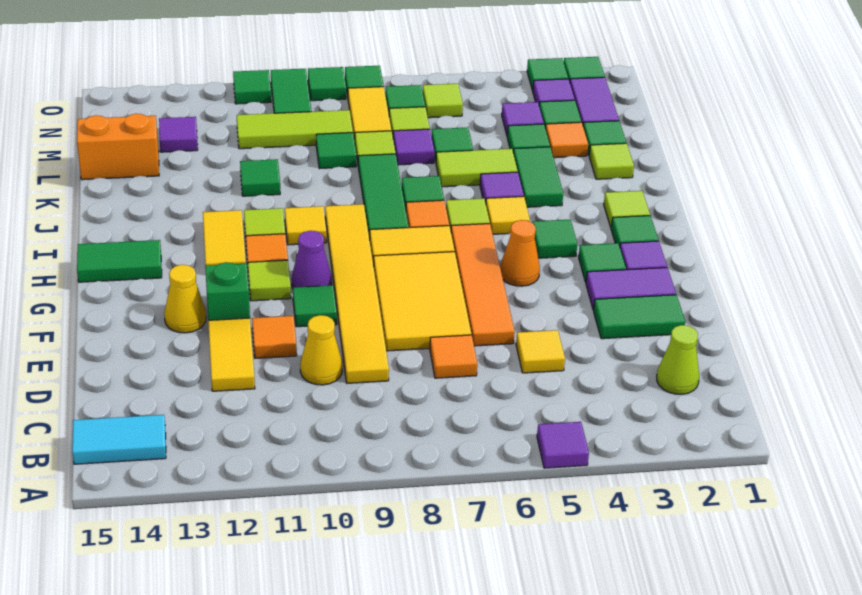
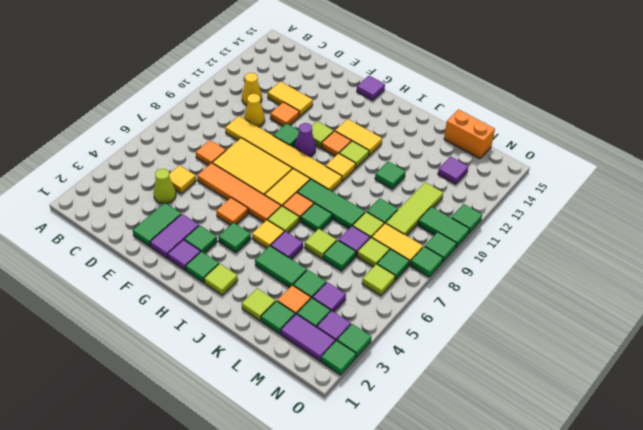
purple tile A5 level 1 -> purple tile G15 level 1
cyan tile B14:B15 level 1 -> none
lime cone C2 level 1 -> lime cone D4 level 1
green brick F12 level 1 -> none
yellow cone F13 level 1 -> yellow cone C11 level 1
orange cone G5 level 1 -> orange tile G5 level 1
green tile H14:H15 level 1 -> none
lime tile K5:K6 level 1 -> lime tile K6 level 1
orange brick L14:L15 level 1 -> orange brick L15:M15 level 1

